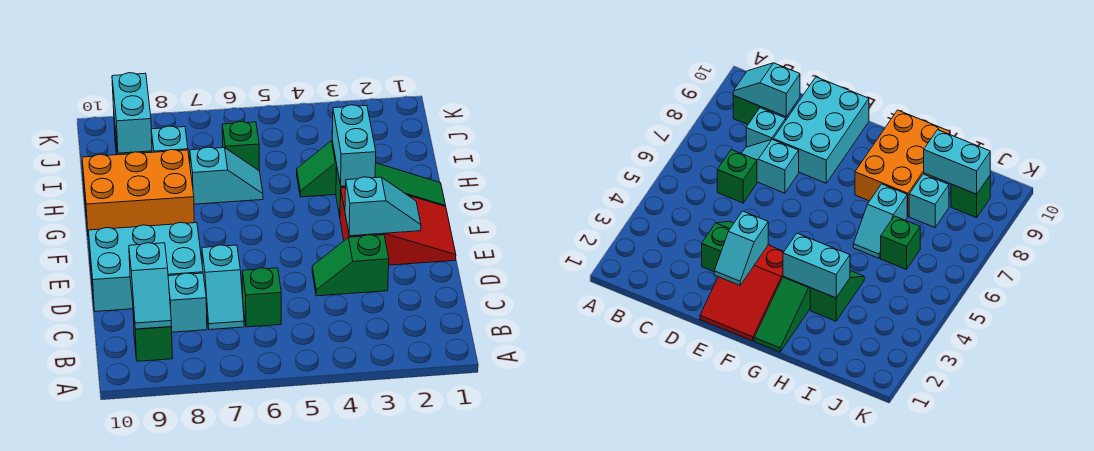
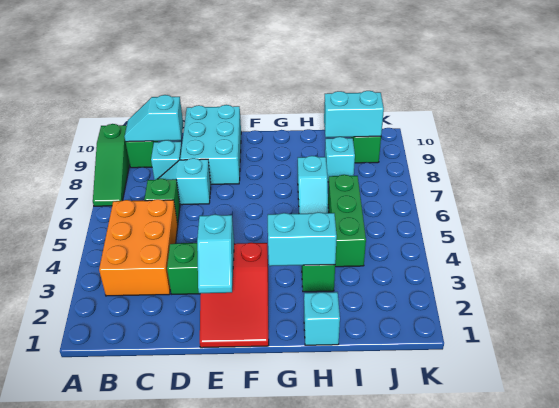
green slope G1:G3 level 1 top 3 -> green slope A7:A9 level 1 top 9
orange brick G8:H10 level 1 -> orange brick B3:C5 level 1
none -> cyan brick H1 level 1
green brick I6 level 1 -> green brick I4:I6 level 1

